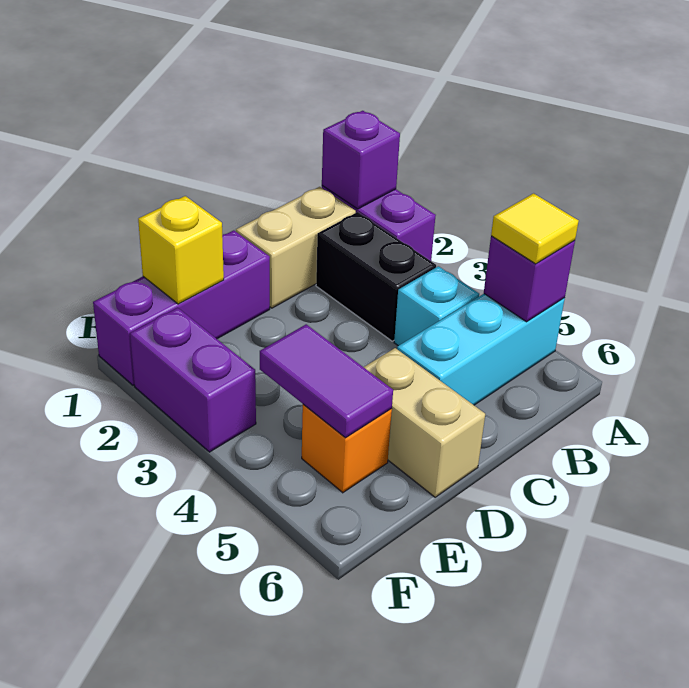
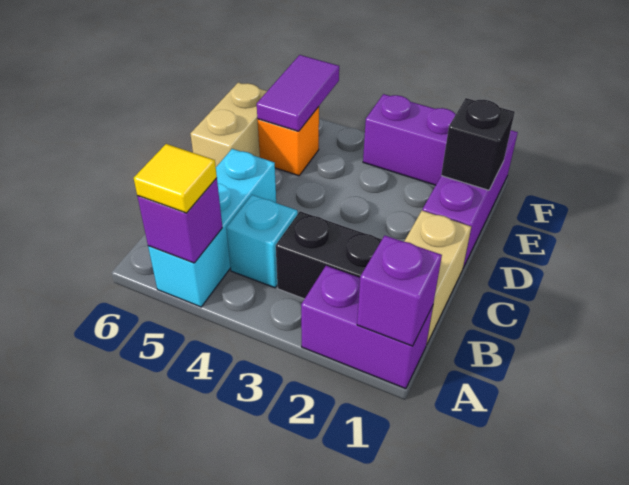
tan brick D5:D6 level 1 -> tan brick D6:E6 level 1
yellow brick E1 level 2 -> black brick E1 level 2
purple tile E4:E5 level 2 -> purple tile E5:F5 level 2

